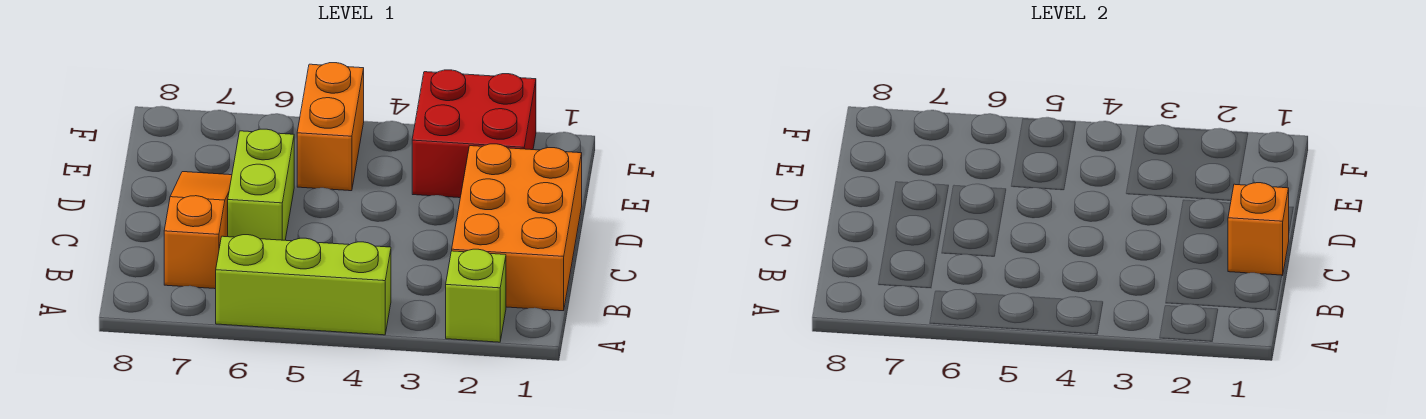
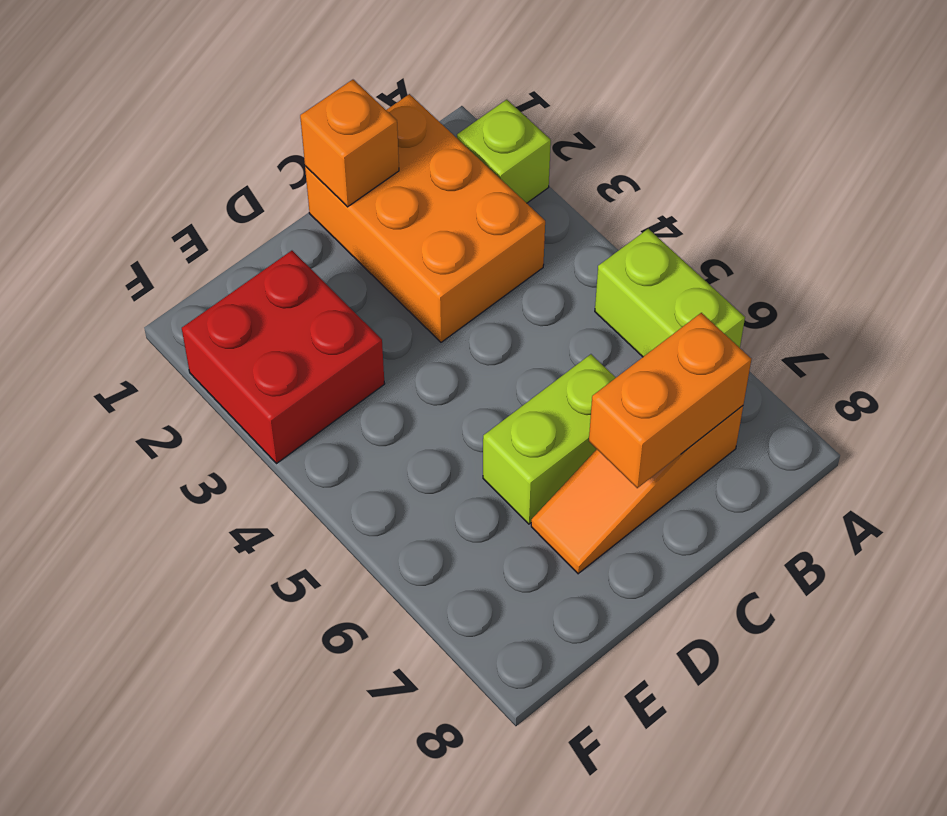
lime brick A4:A6 level 1 -> lime brick A5:A6 level 1
orange brick B1:D2 level 1 -> orange brick B1:C3 level 1
orange brick E5:F5 level 1 -> orange brick B7:C7 level 2

